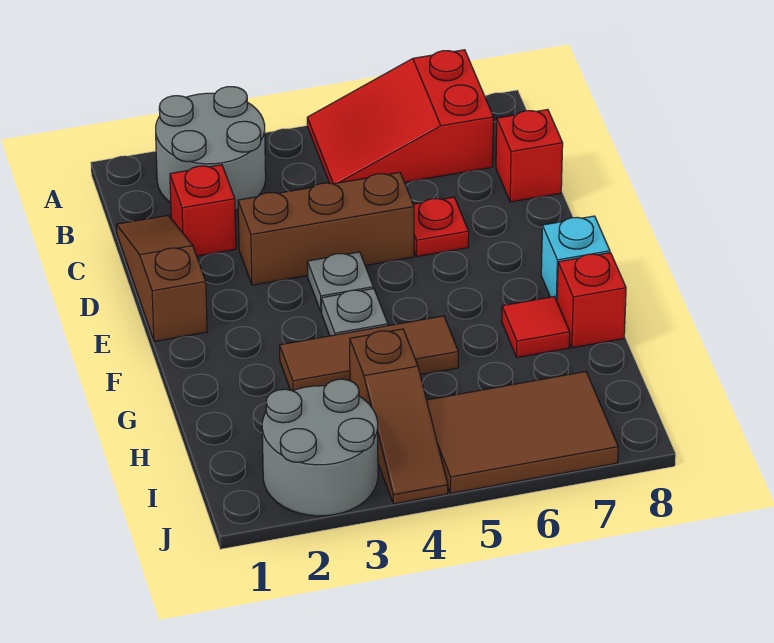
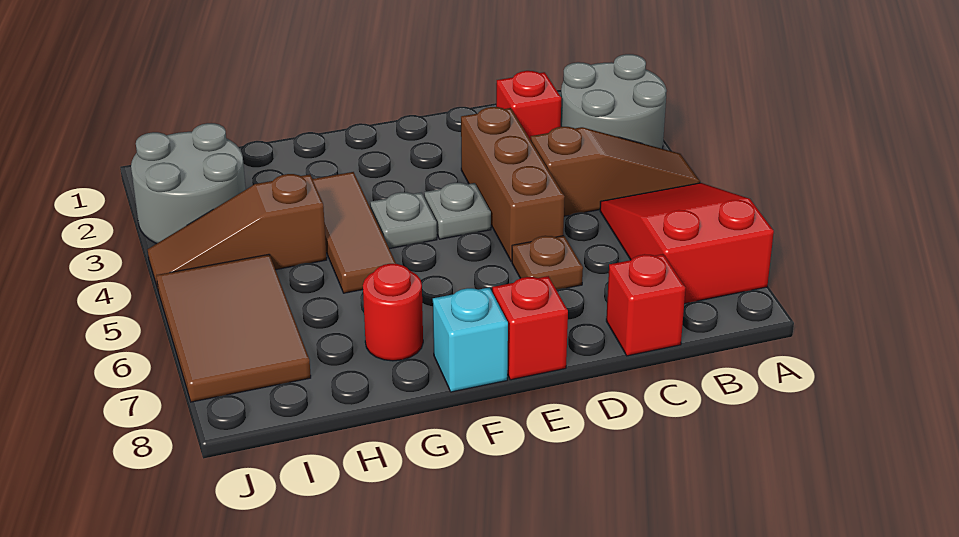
brown slope C1:E1 level 1 top E -> brown slope A4:C4 level 1 top C
red plate D6 level 1 -> brown plate D6 level 1
red tile G7 level 1 -> red round brick G7 level 1
red brick G8 level 1 -> red brick E8 level 1

